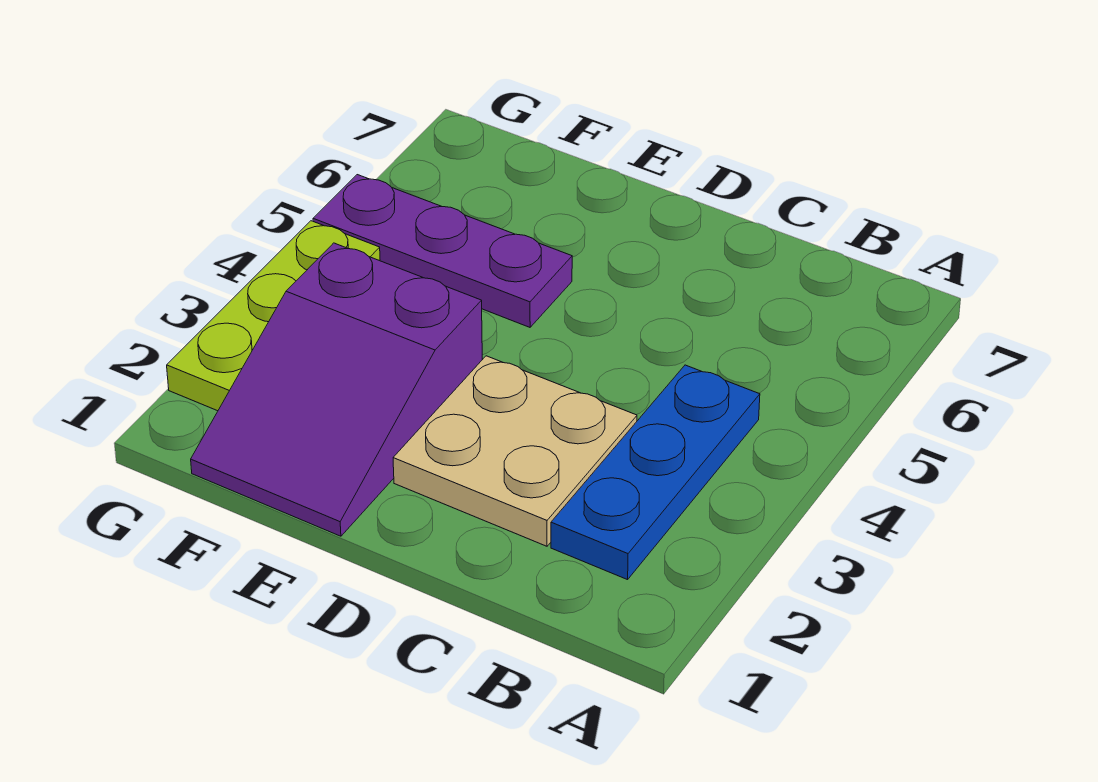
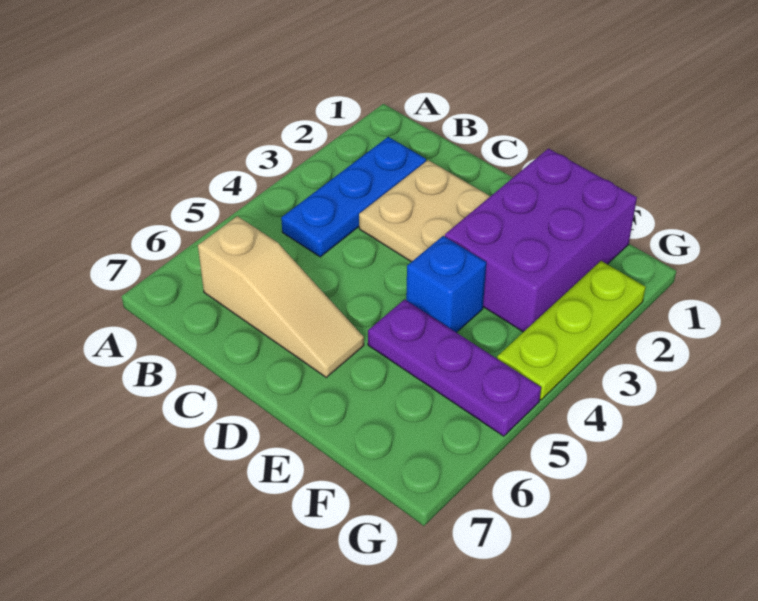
none -> tan slope B6:D6 level 1 top B
purple slope E1:F3 level 1 top 3 -> purple brick E1:F3 level 1
none -> blue brick E4 level 1

